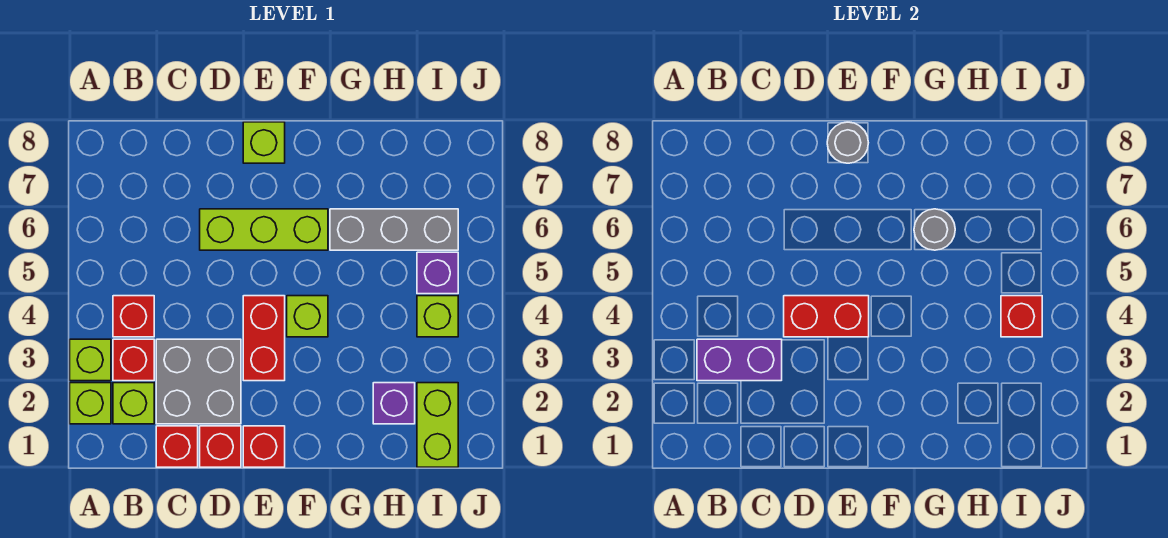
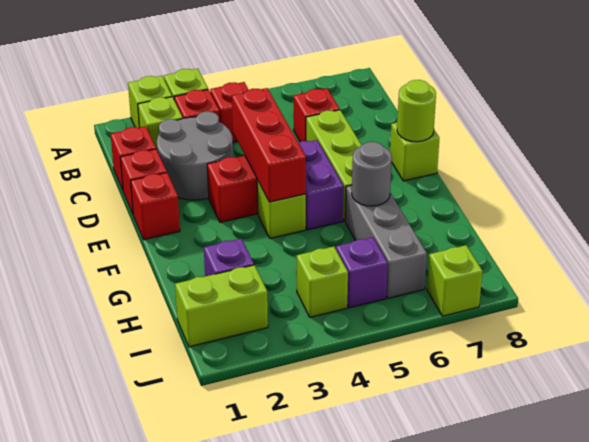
purple brick B3:C3 level 2 -> purple brick E5:F5 level 1
grey brick C2:D3 level 1 -> grey round brick C2:D3 level 1
red brick D4:E4 level 2 -> red brick D4:F4 level 2
grey round brick E8 level 2 -> lime round brick E8 level 2
red brick I4 level 2 -> red brick C6 level 1
none -> lime brick J7 level 1

